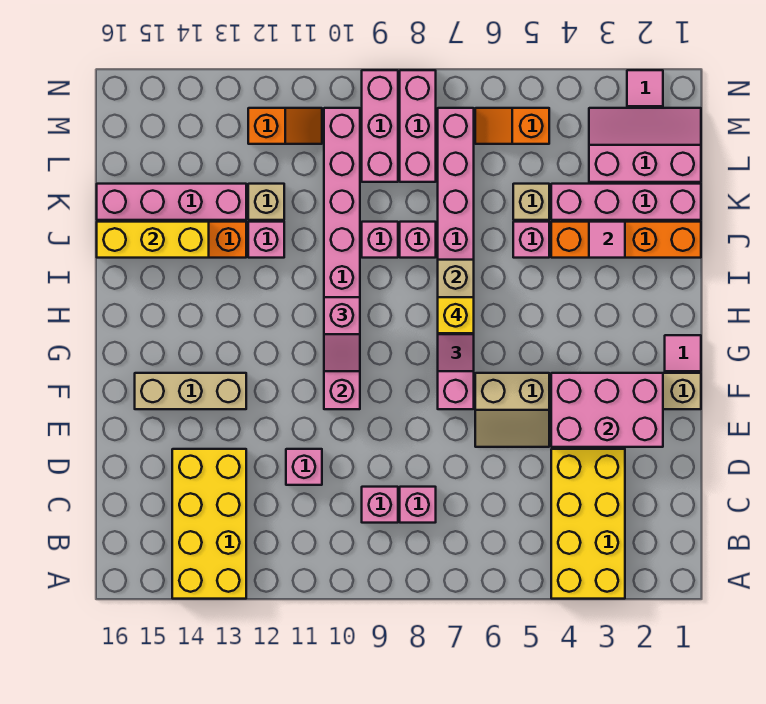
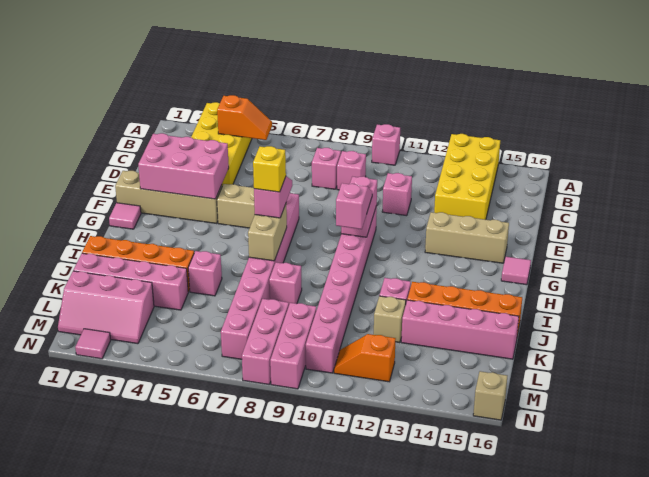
pink tile J3 level 2 -> pink tile G16 level 1
pink brick J9 level 1 -> pink brick A10 level 1
yellow brick J14:J16 level 2 -> none
tan brick K5 level 1 -> tan brick N16 level 1
orange slope M5:M6 level 1 top 5 -> orange slope B4:B5 level 2 top 4

